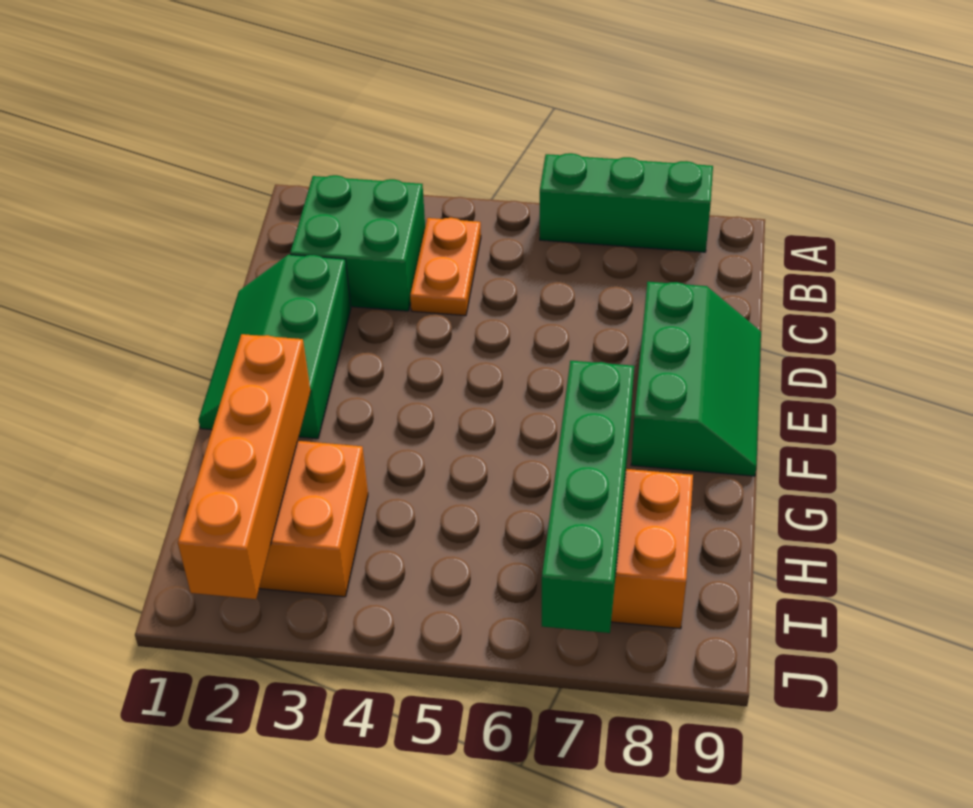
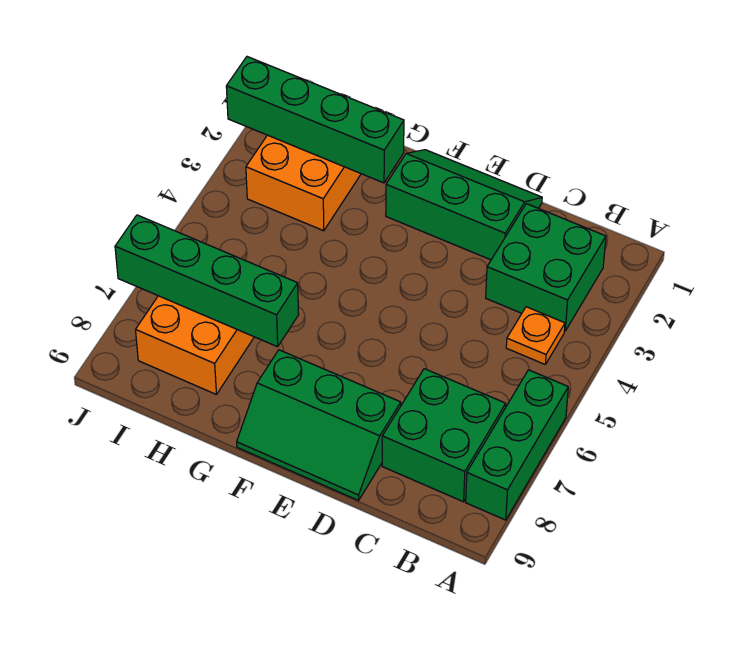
orange plate B4:C4 level 1 -> orange plate B4 level 1
none -> green brick B7:C8 level 1
orange brick G2:J2 level 2 -> green brick G2:J2 level 2

